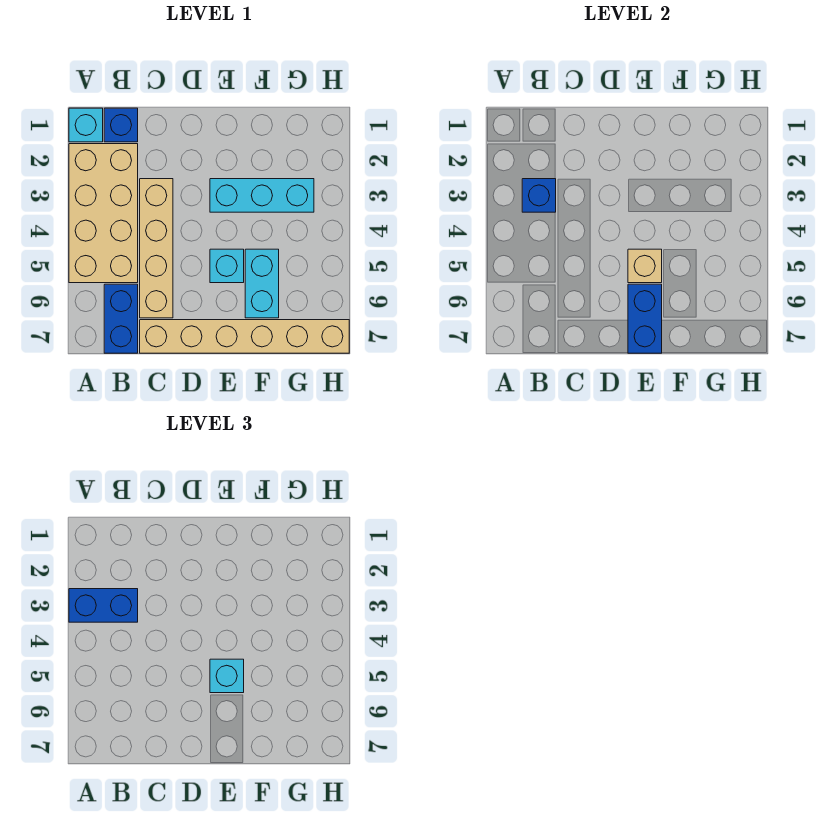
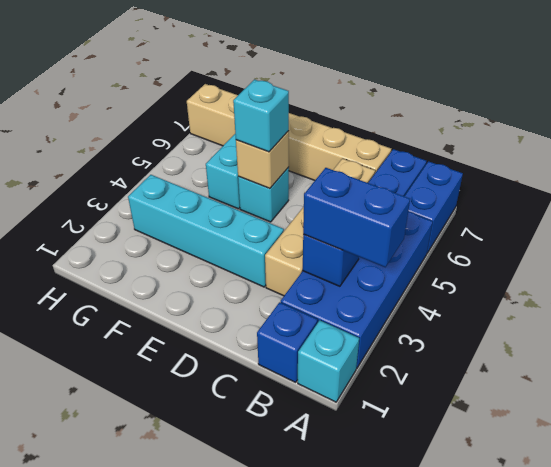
tan brick A2:B5 level 1 -> blue brick A2:B5 level 1
cyan brick E3:G3 level 1 -> cyan brick D3:G3 level 1
blue brick E6:E7 level 2 -> blue brick A6:A7 level 1

